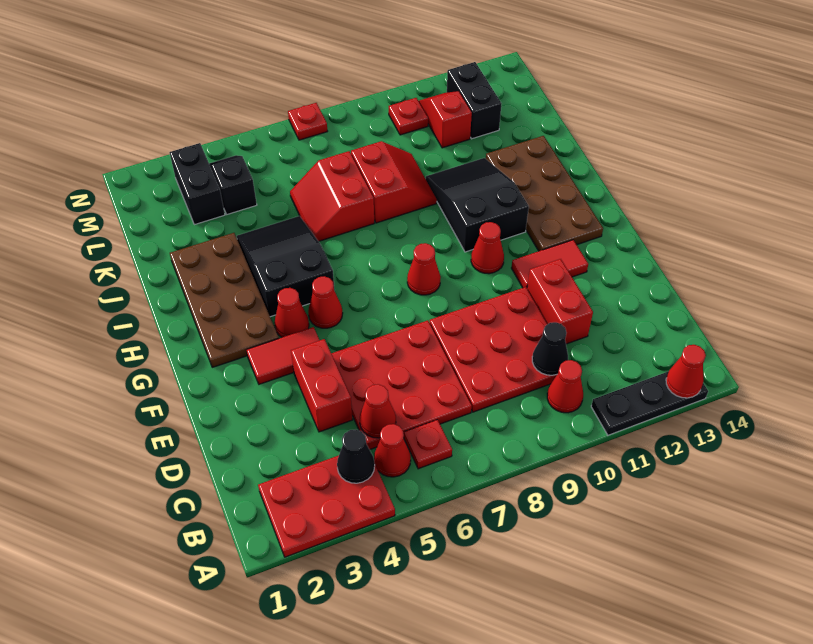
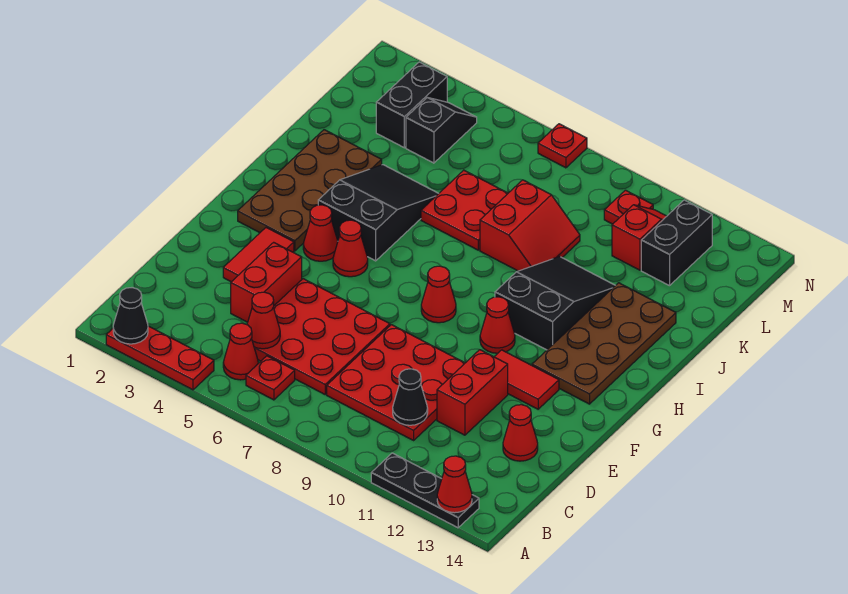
red plate A2:B4 level 1 -> red plate A2:A4 level 1
black cone B4 level 2 -> black cone A2 level 2
red cone B10 level 1 -> red cone D13 level 1
red tile F3:F4 level 1 -> red tile E3:F3 level 1
red slope J6:K7 level 1 top 7 -> red plate J6:K7 level 1

